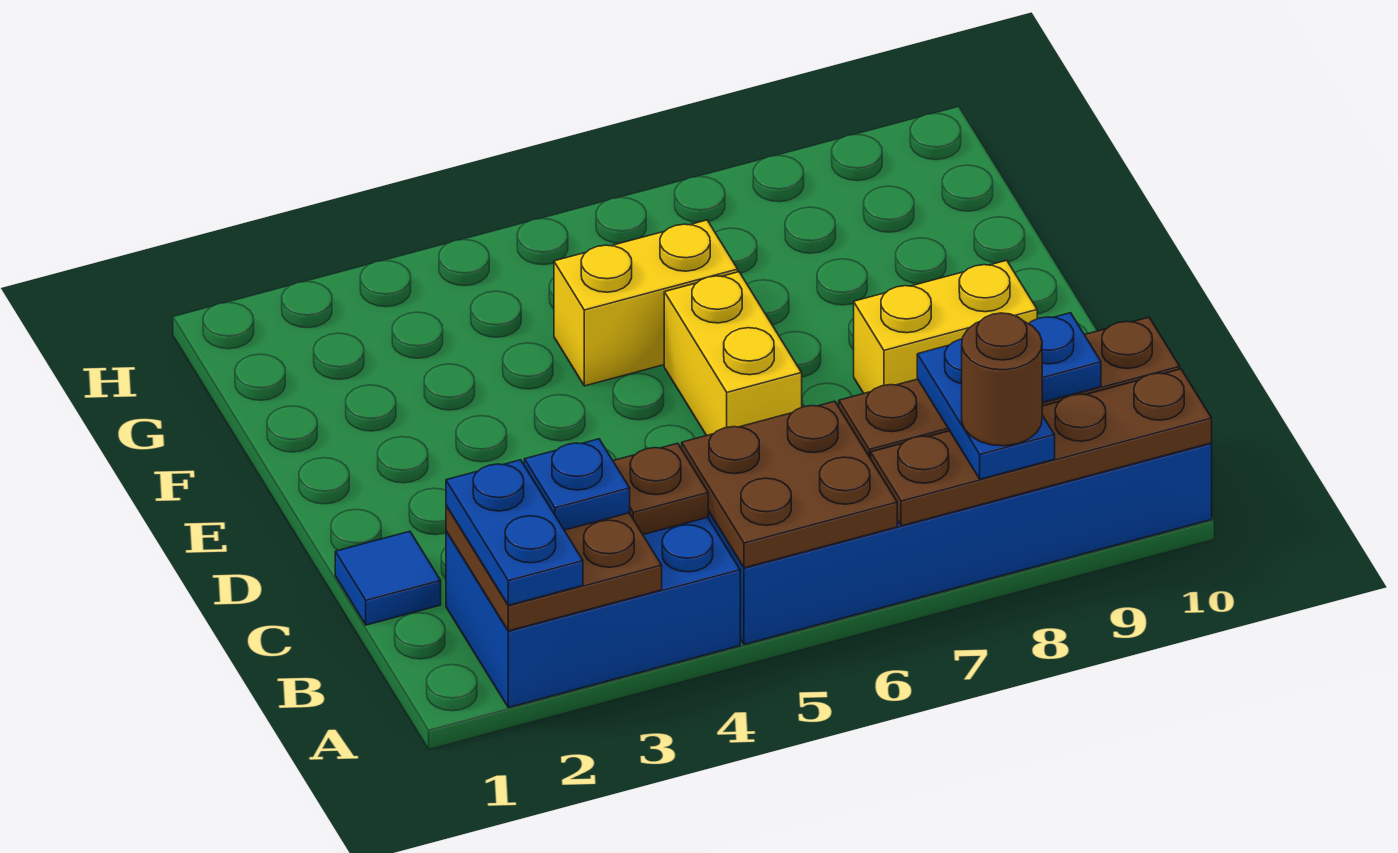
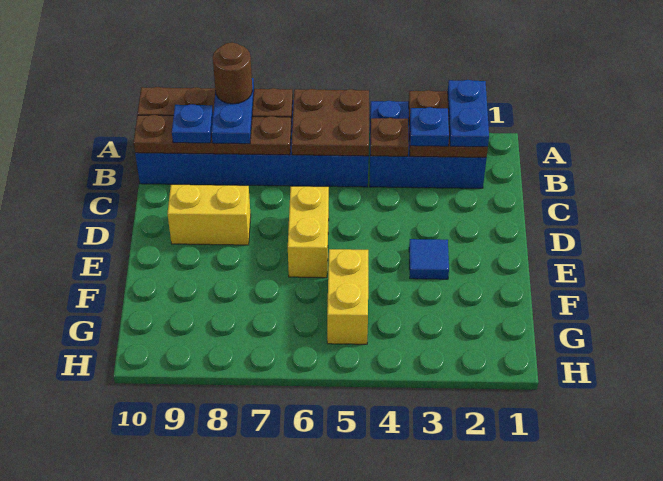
blue tile C1 level 1 -> blue tile E3 level 1
yellow brick F5:F6 level 1 -> yellow brick F5:G5 level 1

